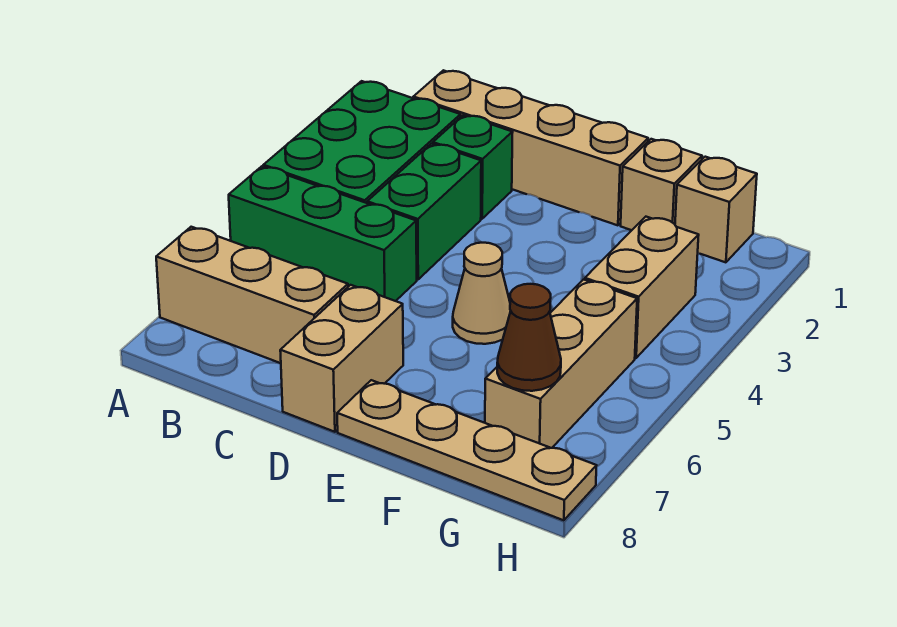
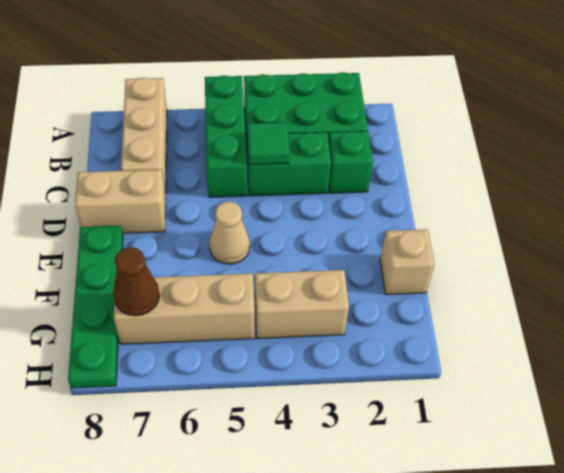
tan brick B1:E1 level 1 -> none
none -> green tile C4 level 2
tan plate E8:H8 level 1 -> green plate E8:H8 level 1
tan brick G1 level 1 -> none

